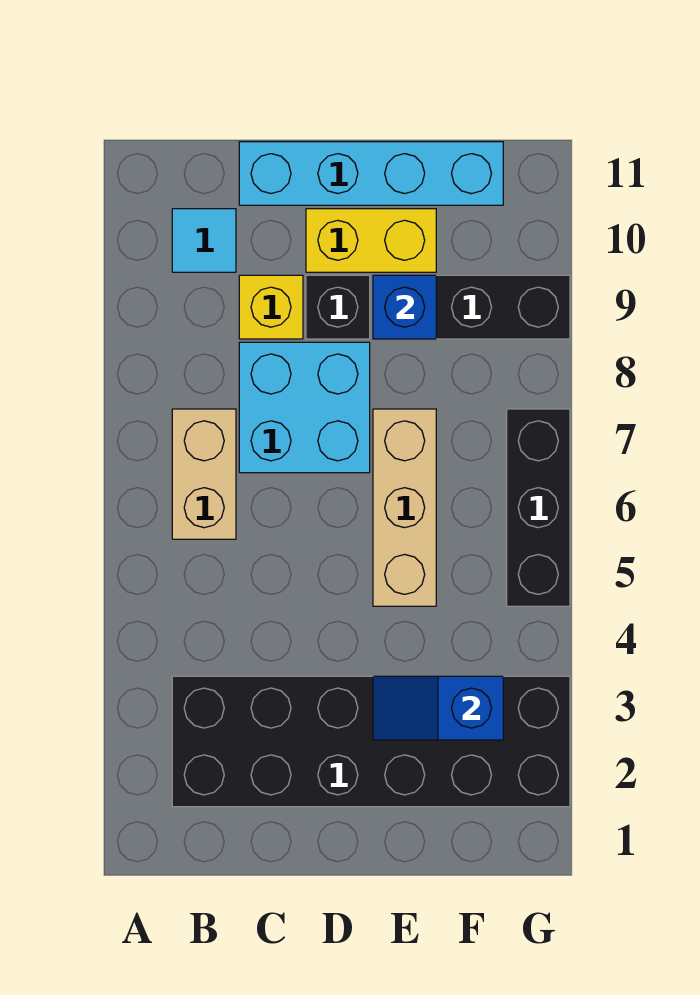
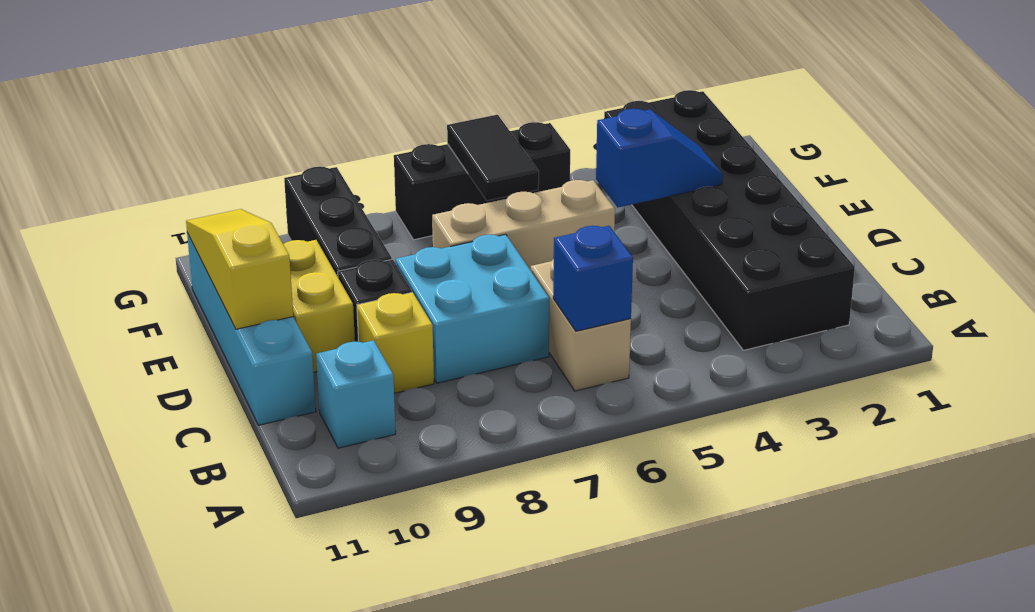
tan brick B6:B7 level 1 -> tan brick B6:C6 level 1
cyan tile B10 level 1 -> cyan brick B10 level 1
none -> yellow slope D11:F11 level 2 top D
blue slope E3:F3 level 2 top F -> blue slope E3:E4 level 2 top 4
blue brick E9 level 2 -> blue brick B6 level 2
none -> black tile F6:G6 level 2

